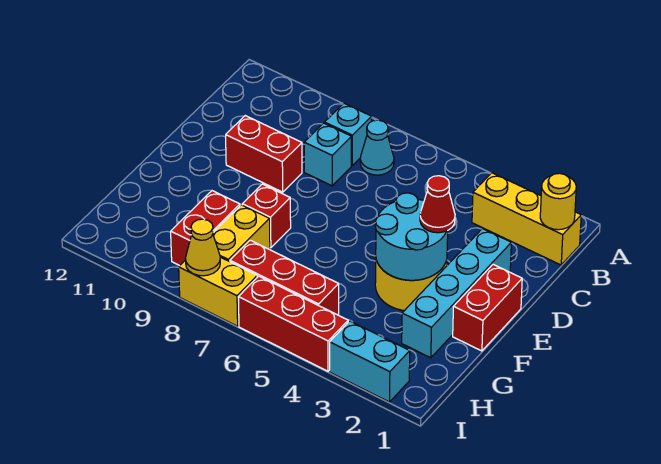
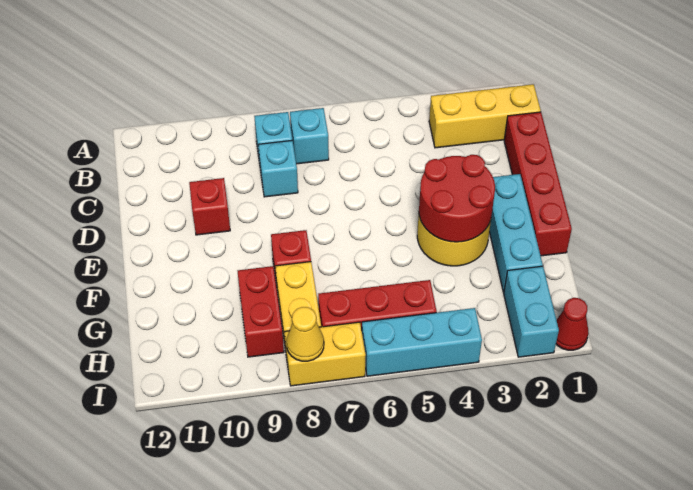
yellow round brick B1 level 2 -> none
cyan cone B7 level 1 -> cyan brick B7 level 1
cyan brick D2:G2 level 1 -> cyan brick E2:G2 level 1
red brick D9:D10 level 1 -> red brick D10 level 1
red brick E1:F1 level 1 -> red brick C1:F1 level 1
cyan round brick E3:F4 level 2 -> red round brick E3:F4 level 2
red cone E3 level 3 -> red cone I1 level 1
cyan brick I2:I3 level 1 -> cyan brick H2:I2 level 1
red brick I4:I6 level 1 -> cyan brick I4:I6 level 1

